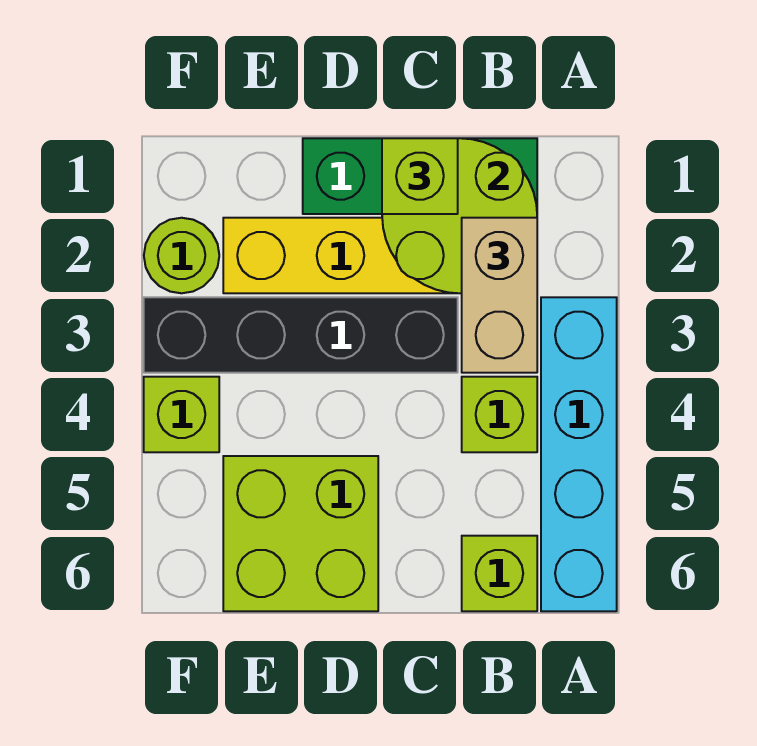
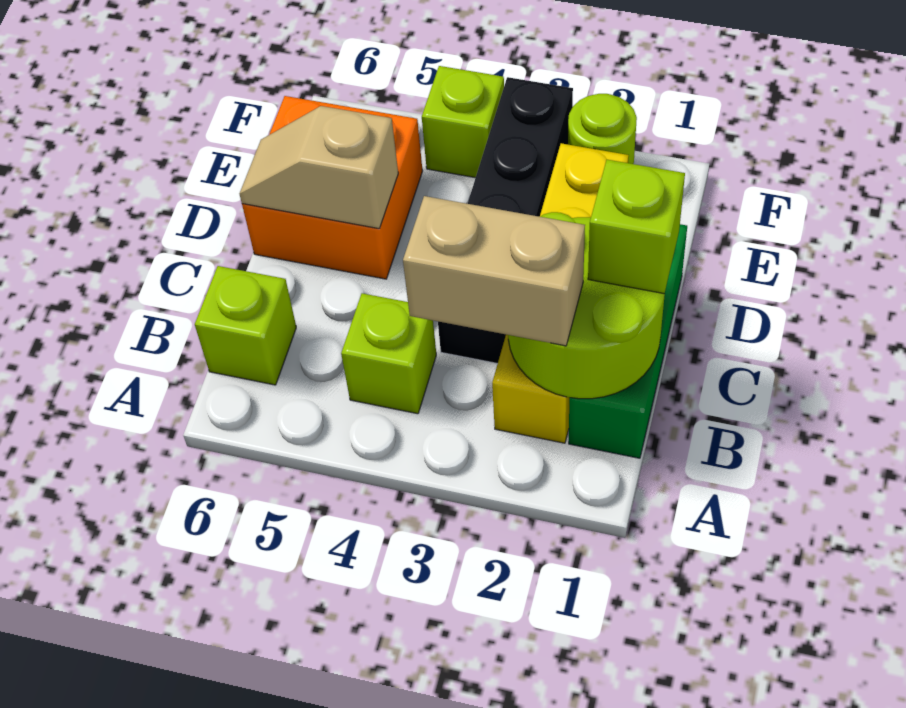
cyan brick A3:A6 level 1 -> none
lime brick D5:E6 level 1 -> orange brick D5:E6 level 1
none -> tan slope D5:D6 level 2 top 5

